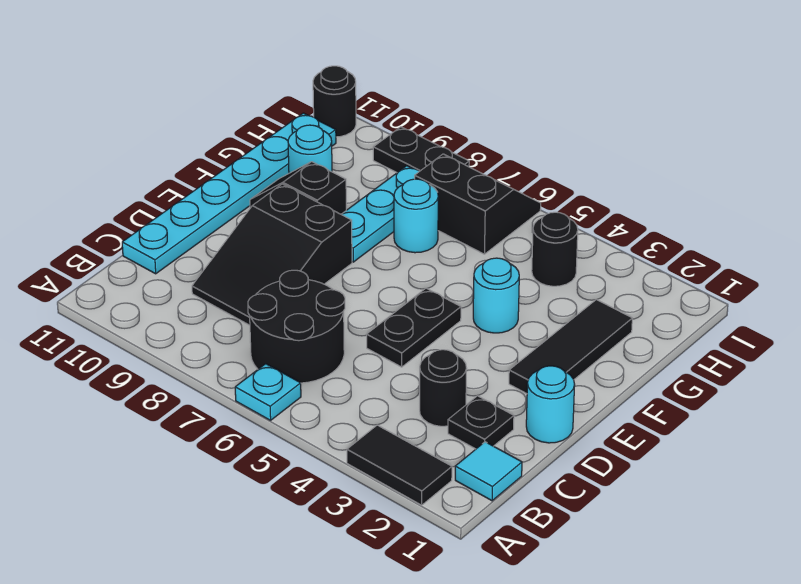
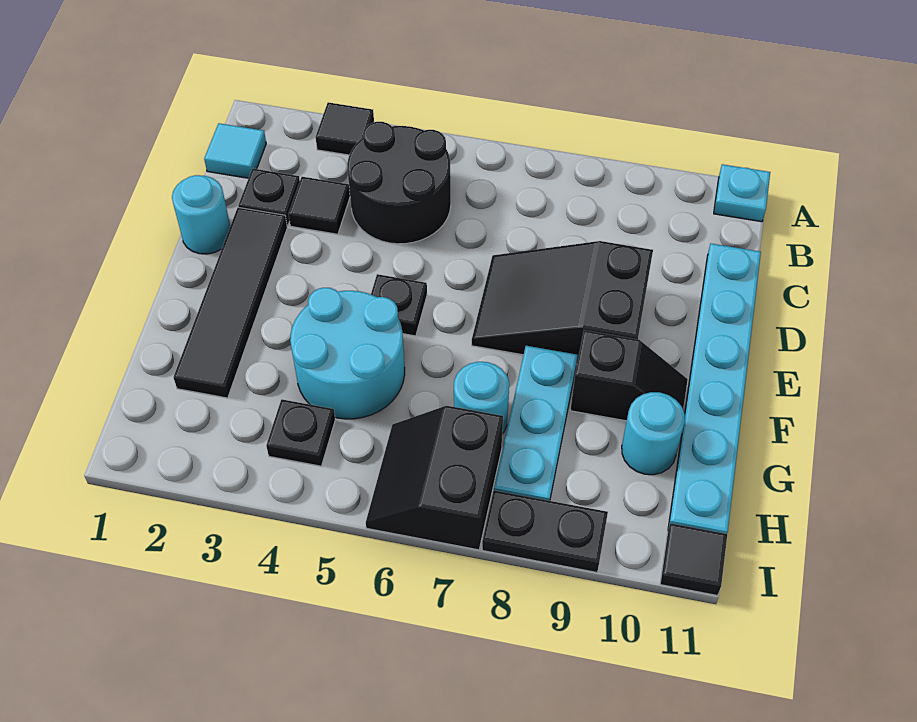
black tile A2:A3 level 1 -> black tile A3 level 1
cyan plate A6 level 1 -> cyan plate A11 level 1
black round brick B6:C7 level 1 -> black round brick B4:C5 level 1
black round brick C3 level 1 -> black tile C3 level 1
black slope C8:E9 level 1 top E -> black slope D7:E9 level 1 top 9
black plate D5:E5 level 1 -> black plate E5 level 1
black tile E2:G2 level 1 -> black tile D2:G2 level 1
cyan round brick F4 level 1 -> cyan round brick F4:G5 level 1
black round brick H4 level 1 -> black plate H4 level 1
black slope H6:I7 level 1 top H -> black slope H6:I7 level 1 top 7
black round brick I11 level 1 -> black tile I11 level 1

